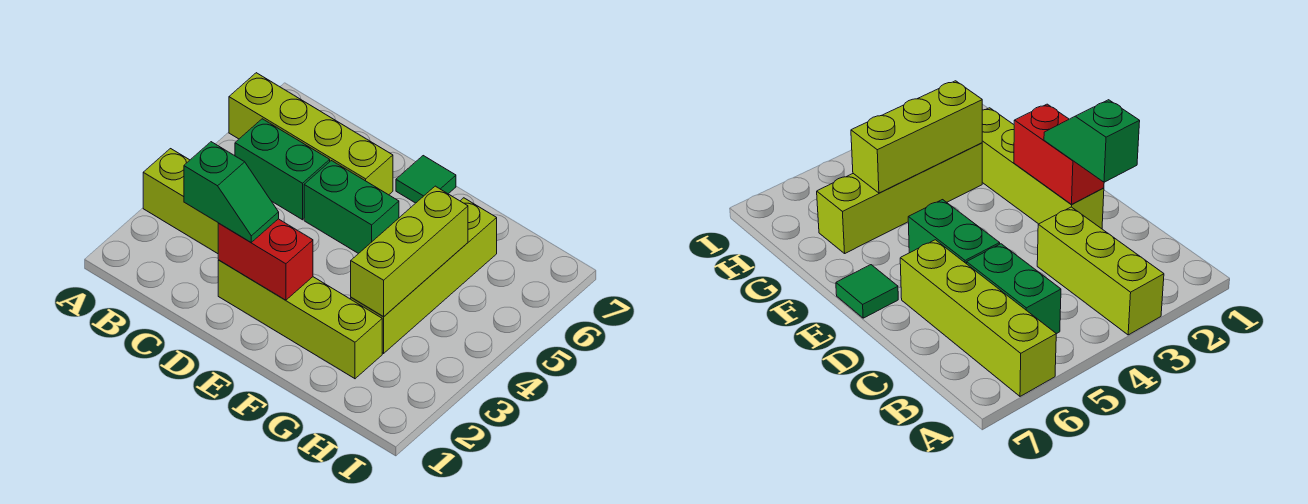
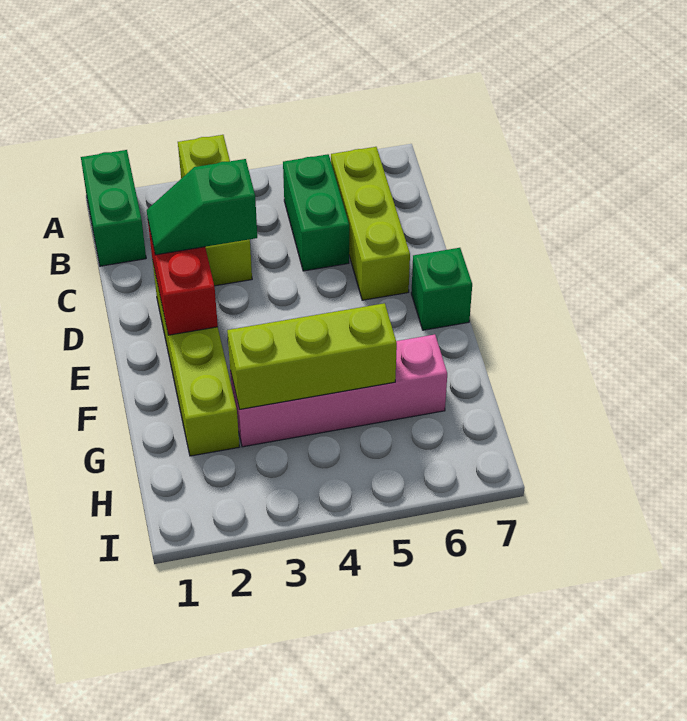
lime brick A6:D6 level 1 -> lime brick B6:D6 level 1
green slope C2:D2 level 3 top C -> green slope D2:D3 level 3 top 3
green brick D5:E5 level 1 -> green brick A1:B1 level 1
green tile E7 level 1 -> green brick E7 level 1
lime brick G3:G6 level 1 -> pink brick G3:G6 level 1

